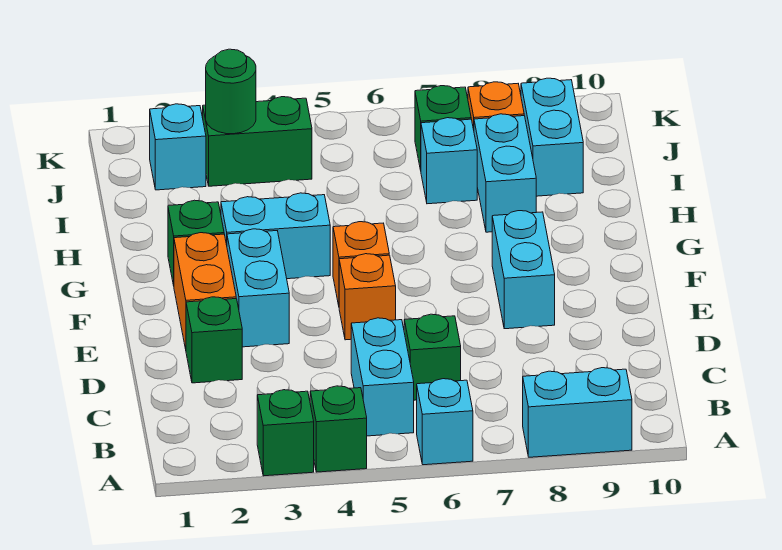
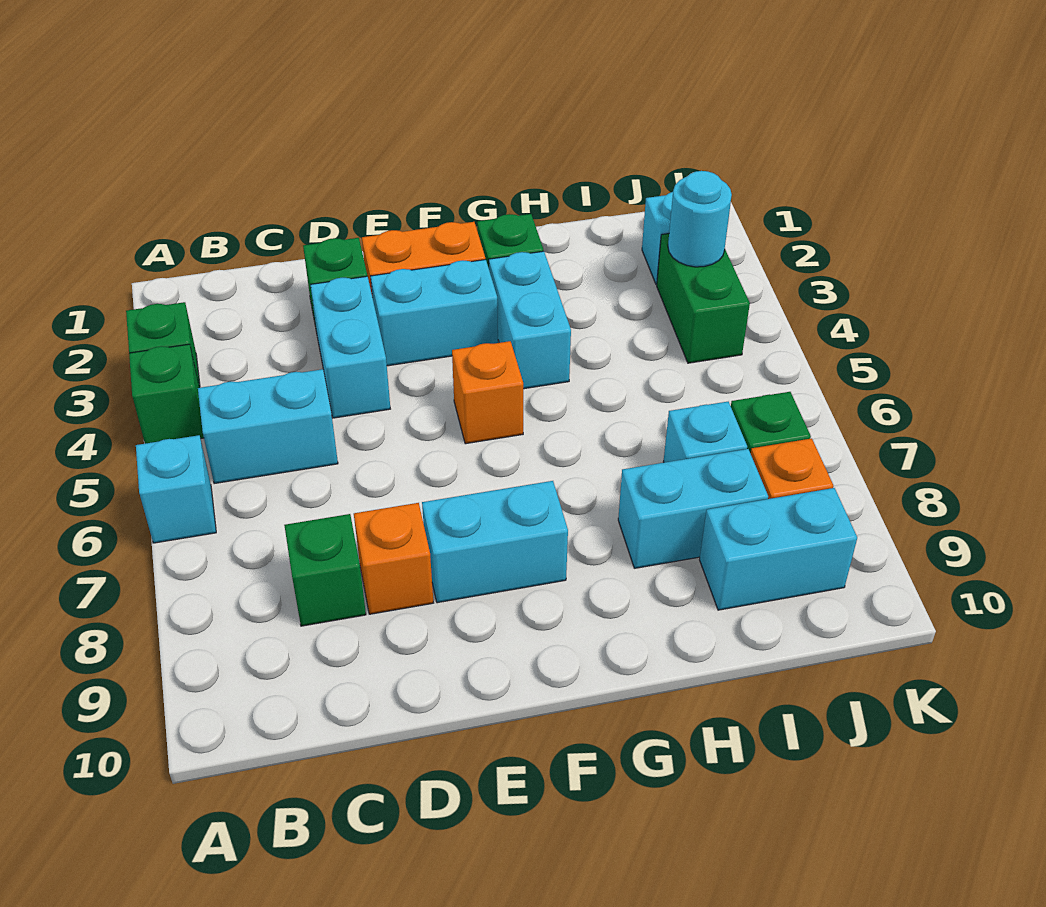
cyan brick A8:A9 level 1 -> cyan brick D3:D4 level 1
green brick C6 level 1 -> green brick C8 level 1
orange brick E5 level 1 -> orange brick D8 level 1
green round brick J3 level 2 -> cyan round brick J3 level 2

